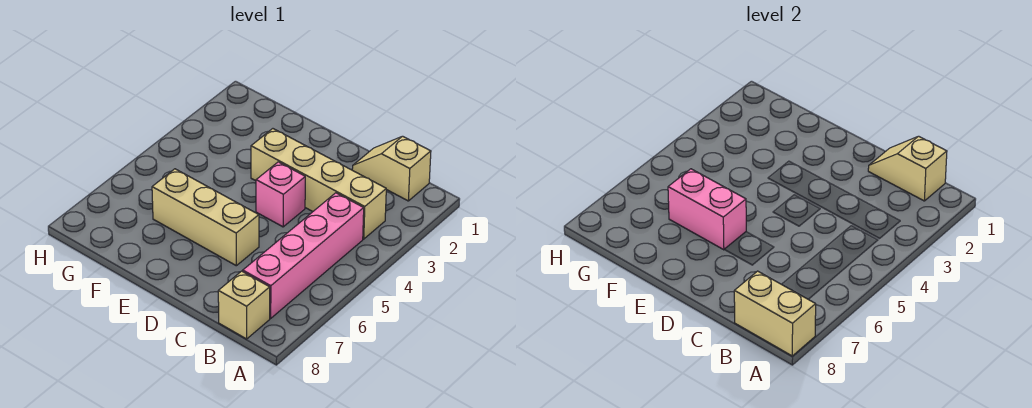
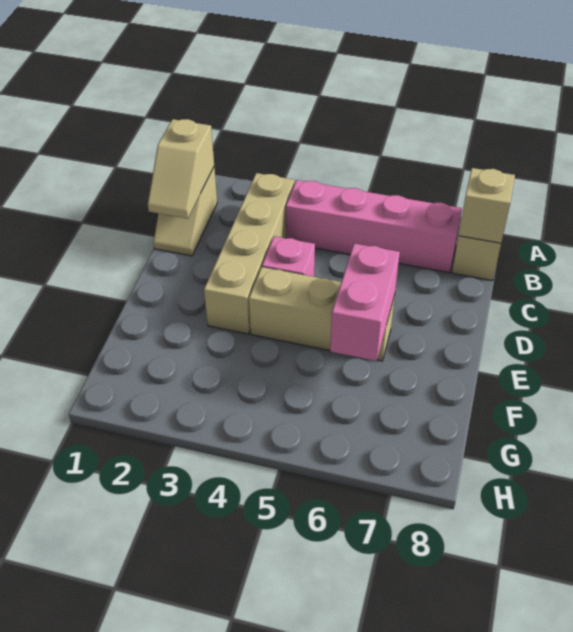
tan brick A8:B8 level 2 -> tan brick B8 level 2
tan brick D6:F6 level 1 -> tan brick E4:E6 level 1

